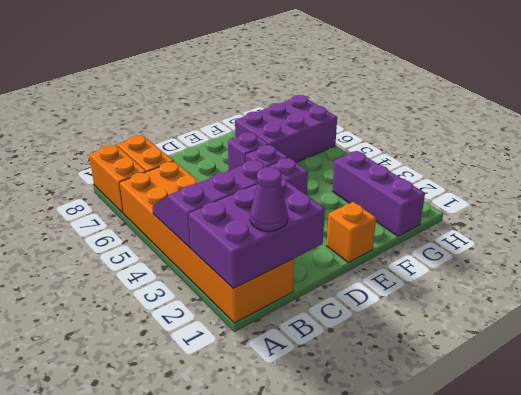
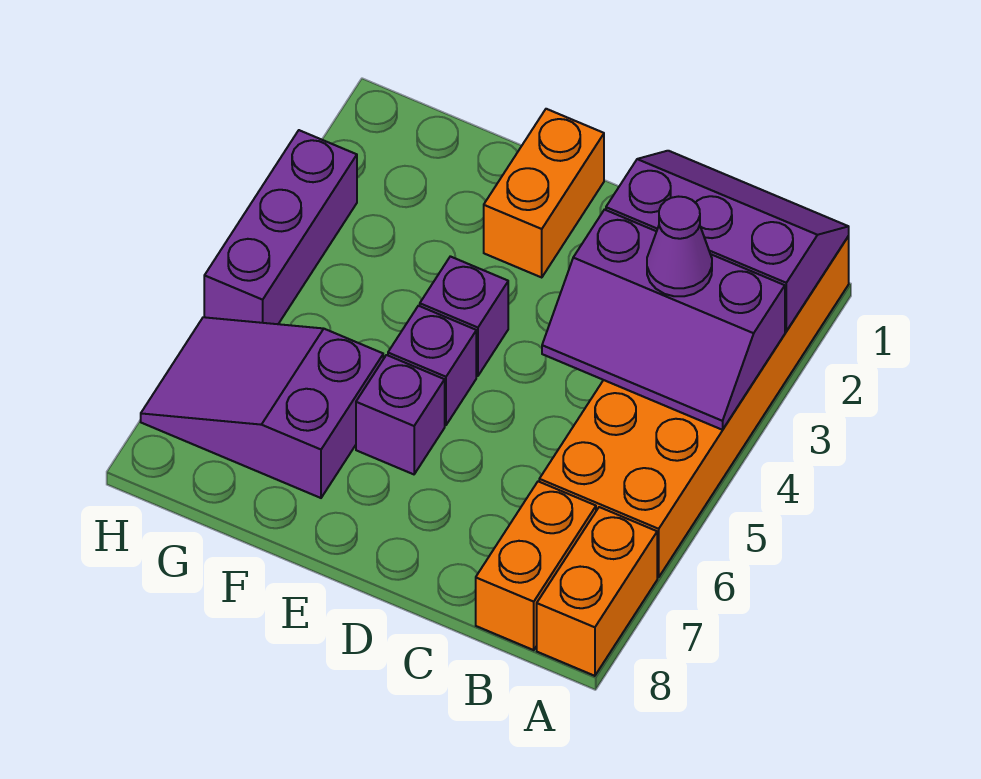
purple brick A1:C2 level 2 -> purple slope A1:C2 level 2 top 2
purple cone B1 level 3 -> purple cone B3 level 3
orange brick E1 level 1 -> orange brick E1:E2 level 1
purple brick F6:H7 level 1 -> purple slope F6:H7 level 1 top F
purple brick G1:G3 level 1 -> purple brick H3:H5 level 1

